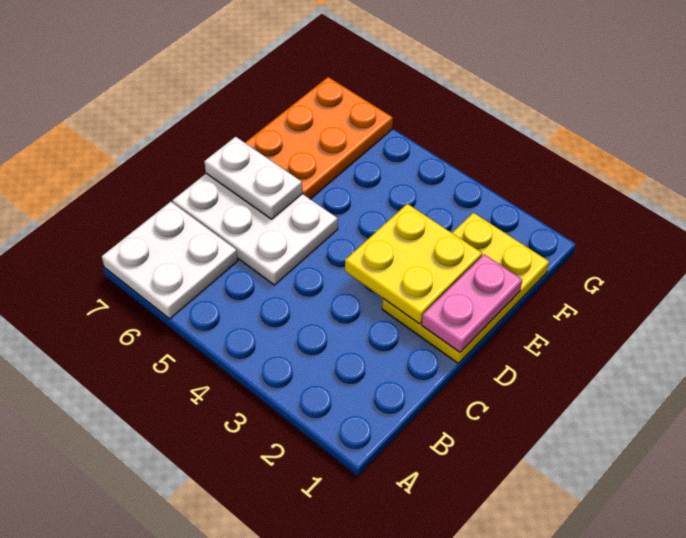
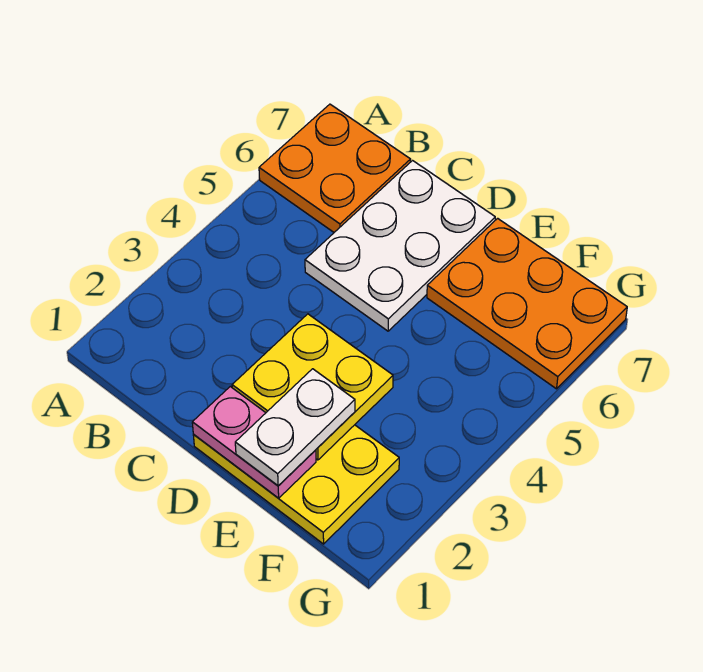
white plate A6:B7 level 1 -> orange plate A6:B7 level 1
white plate D6:D7 level 2 -> white plate E1:E2 level 3

